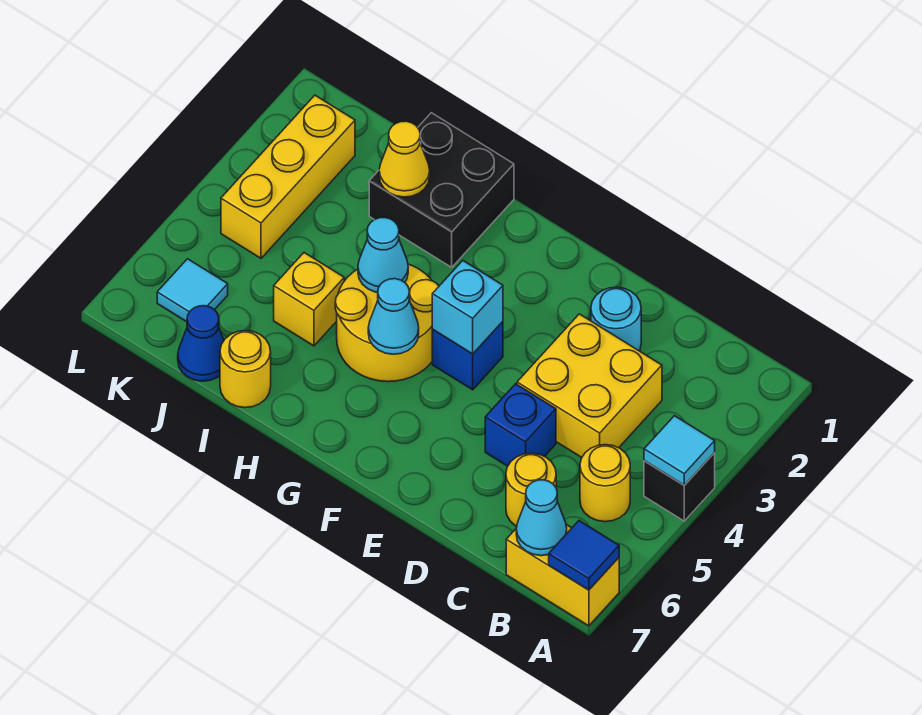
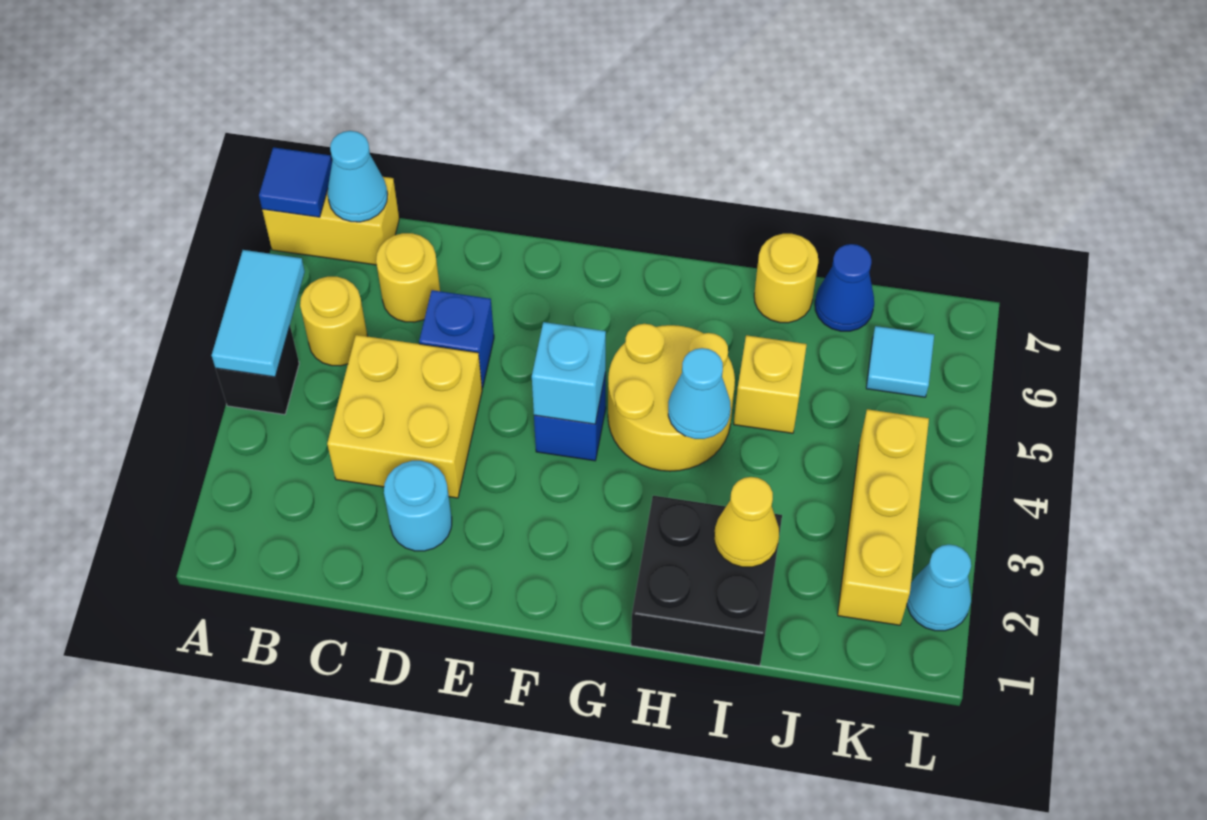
cyan tile A4 level 2 -> cyan tile A4:A5 level 2
cyan cone G5 level 2 -> cyan cone L2 level 1

